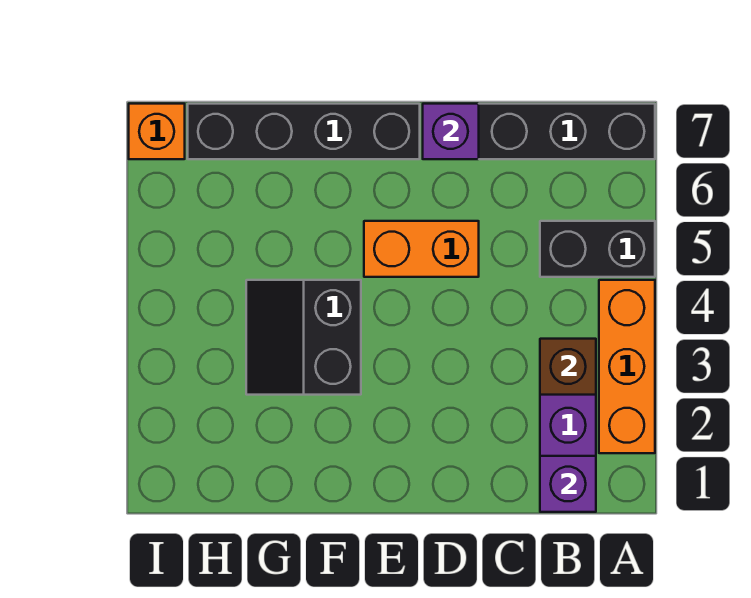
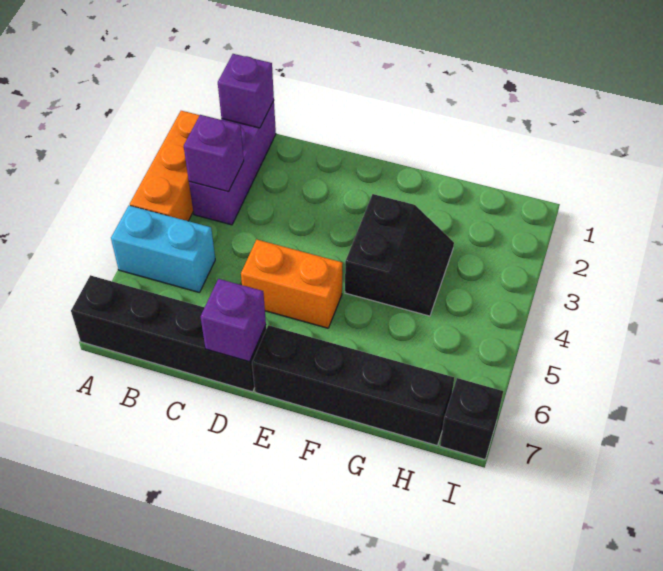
black brick A5:B5 level 1 -> cyan brick A5:B5 level 1
brown brick B3 level 2 -> purple brick B3 level 2
orange brick I7 level 1 -> black brick I7 level 1

